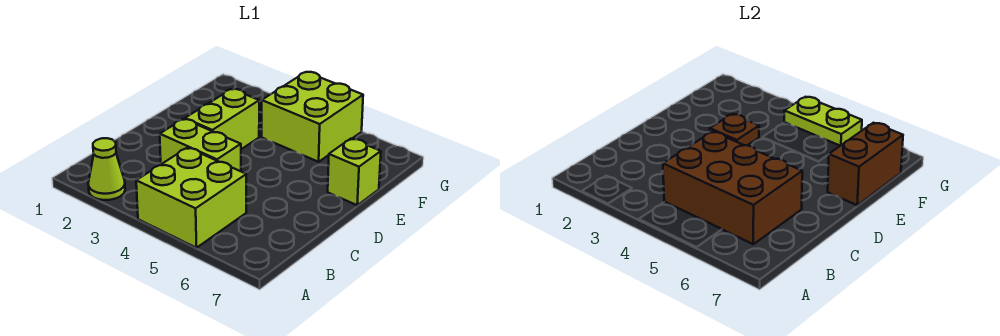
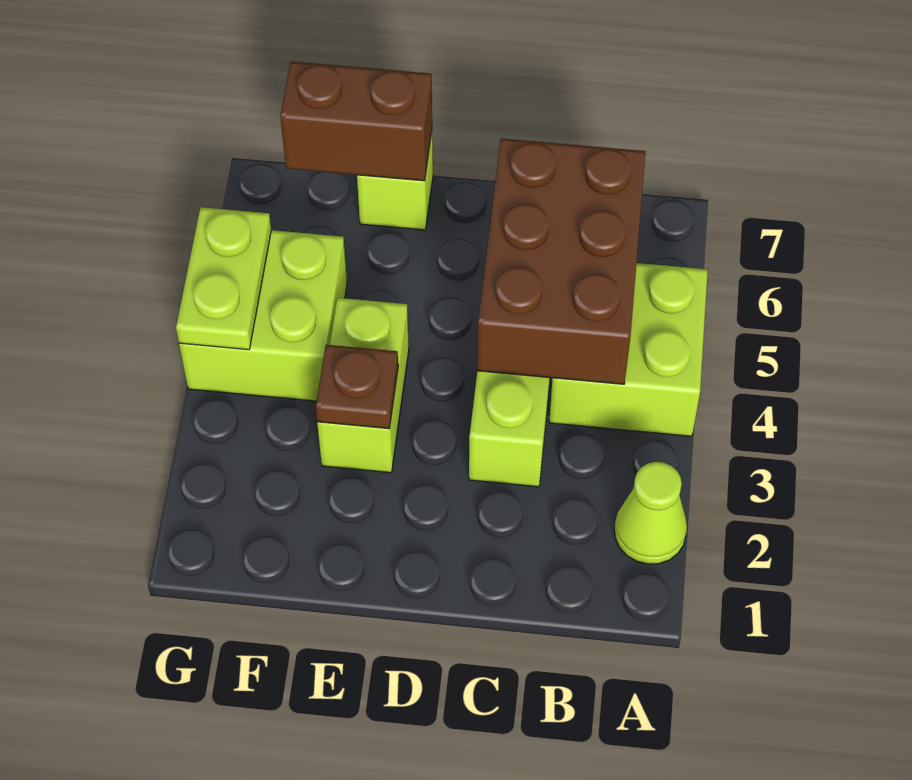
lime brick D3:E3 level 1 -> lime brick E3:E4 level 1

